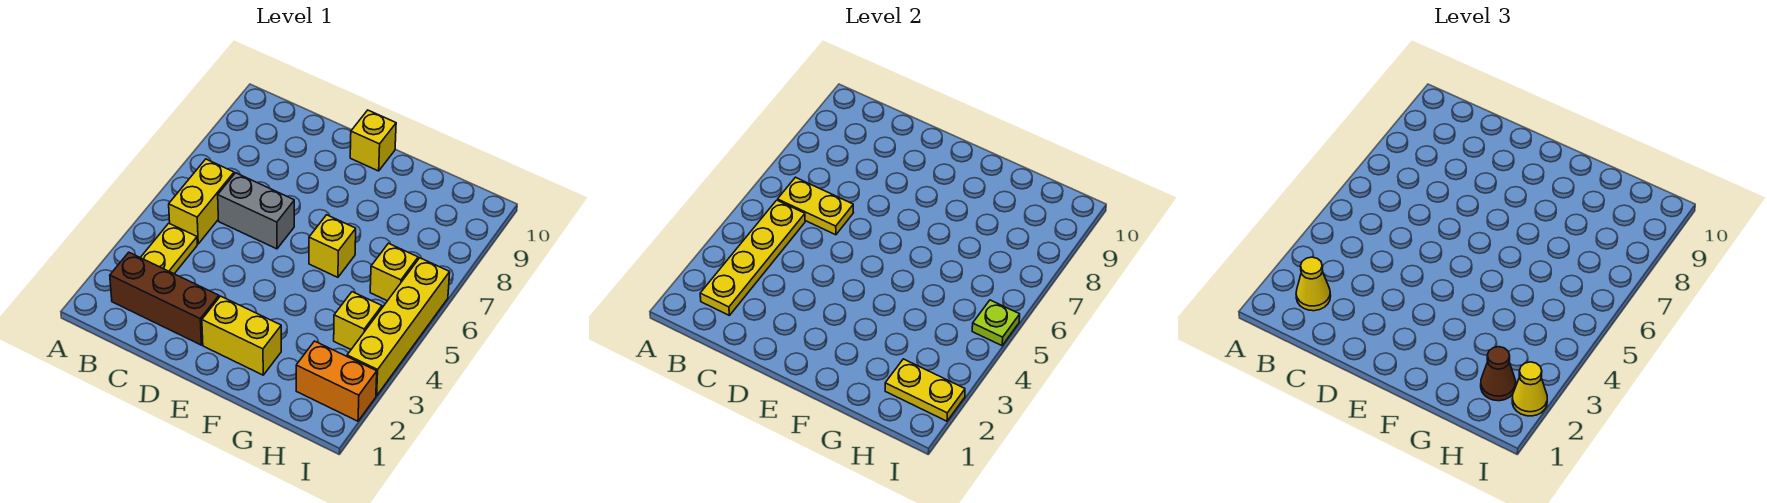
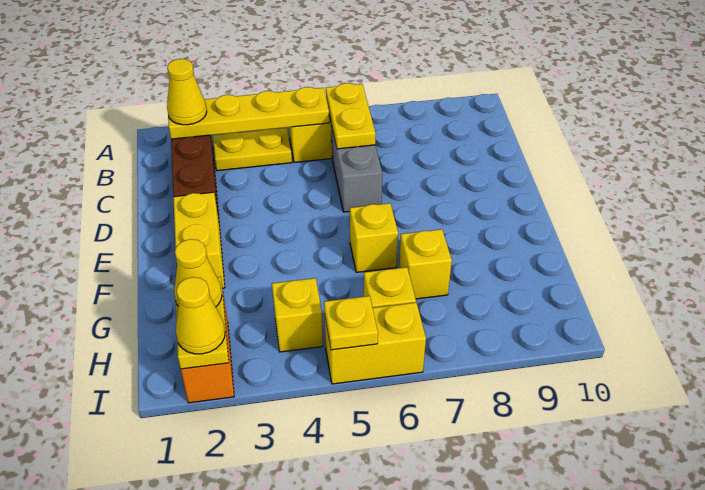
yellow brick E10 level 1 -> yellow brick G7 level 1
brown cone H2 level 3 -> yellow cone H2 level 3
yellow brick I3:I6 level 1 -> yellow brick I5:I6 level 1
lime plate I5 level 2 -> yellow plate I5 level 2

